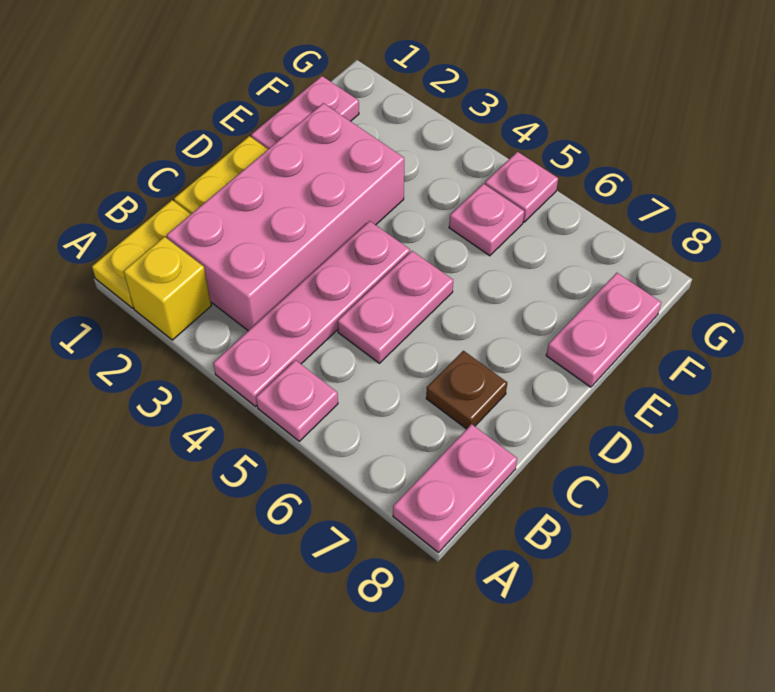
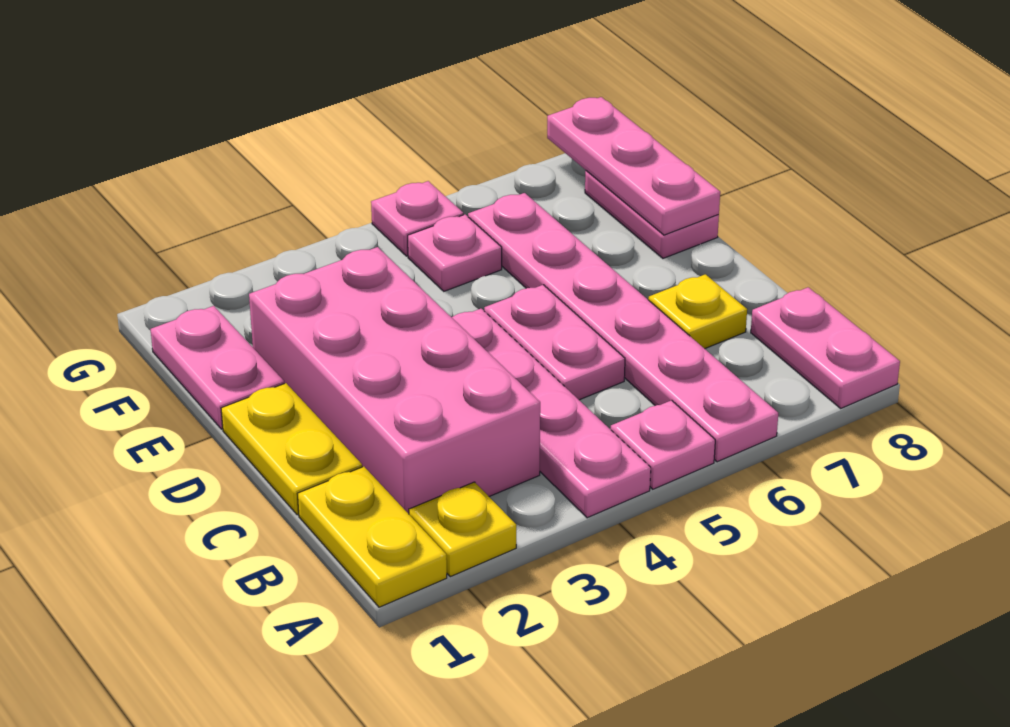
yellow brick A2 level 1 -> yellow plate A2 level 1
none -> pink plate A6:F6 level 1
brown plate C7 level 1 -> yellow plate C7 level 1
none -> pink plate E8:G8 level 2

